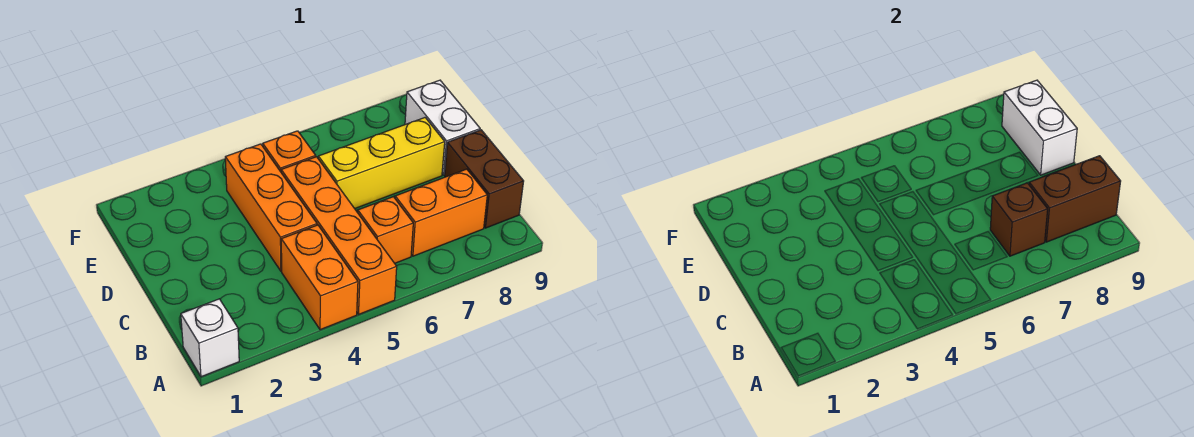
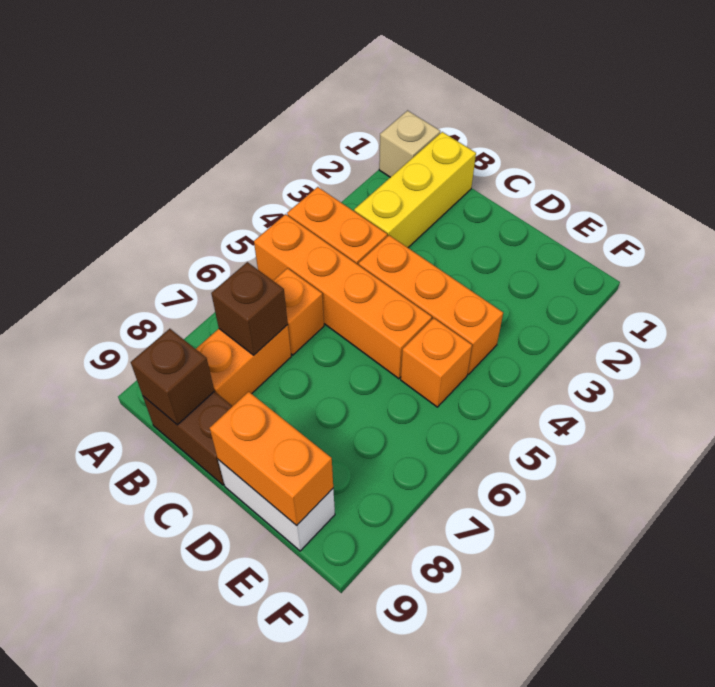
white brick A1 level 1 -> tan brick A1 level 1
brown brick B8:B9 level 2 -> brown brick B9 level 2
yellow brick D6:D8 level 1 -> yellow brick B1:B3 level 1
white brick D9:E9 level 2 -> orange brick D9:E9 level 2

